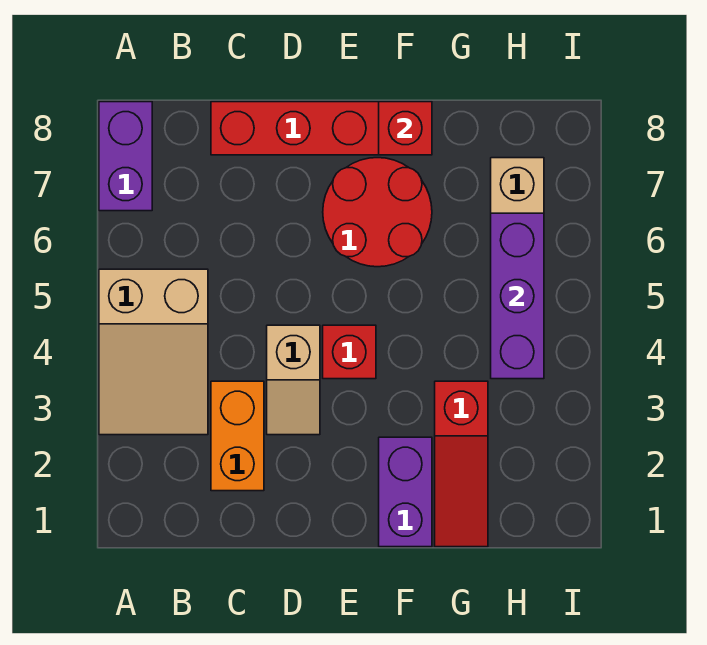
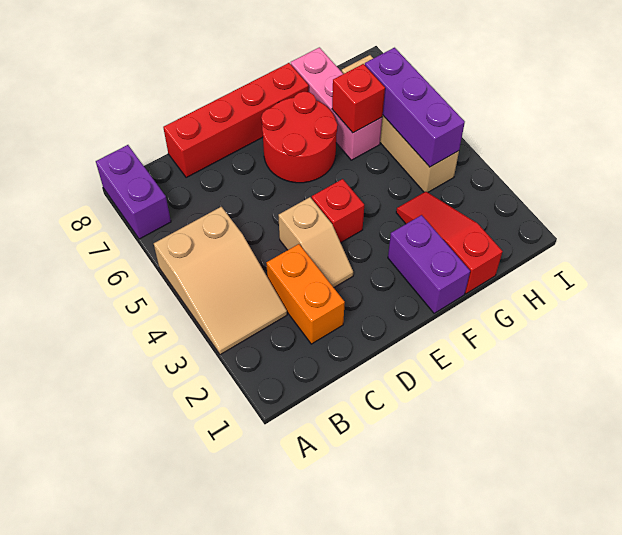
red brick F8 level 2 -> red brick G6 level 2
red slope G1:G3 level 1 top 3 -> red slope G1:G3 level 1 top 1
none -> pink brick G6:G8 level 1

